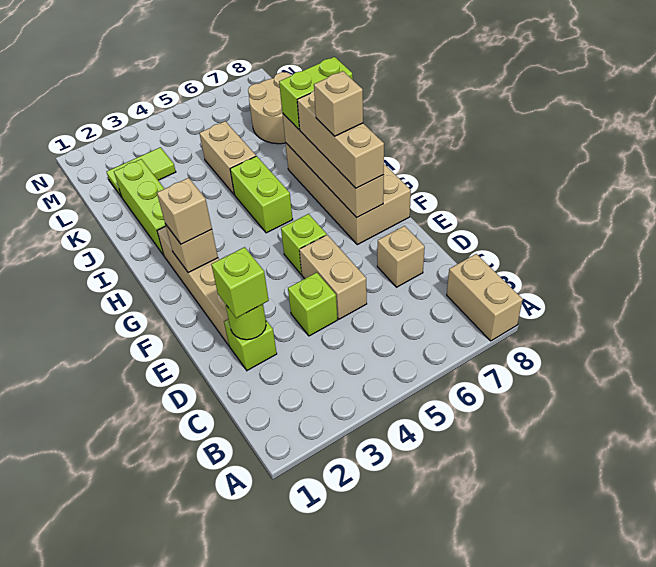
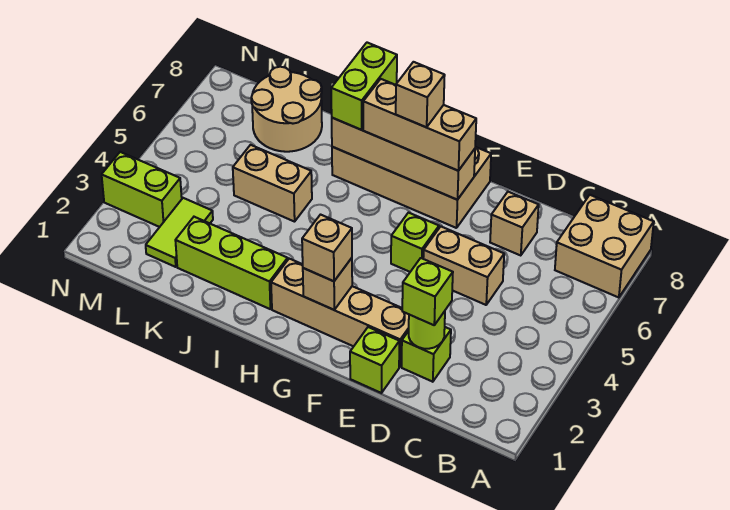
tan brick A8:B8 level 1 -> tan brick A7:B8 level 1
lime brick D4 level 1 -> lime brick E1 level 1
lime brick H5:I5 level 1 -> lime brick M3:N3 level 1

